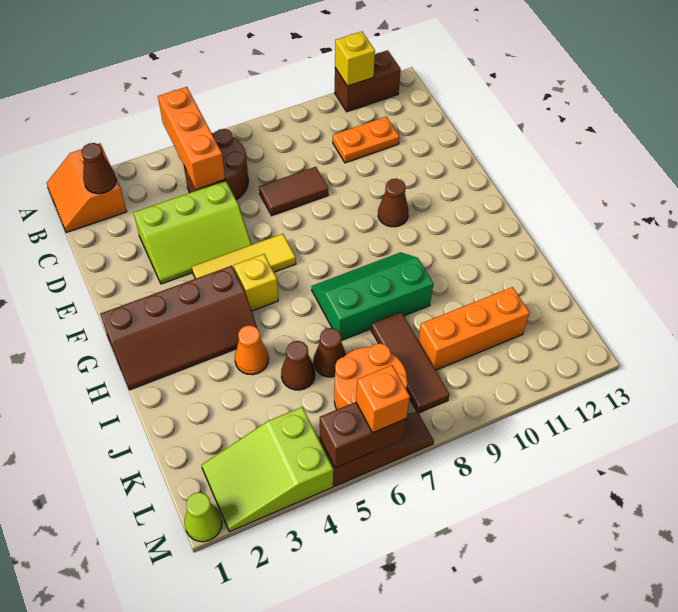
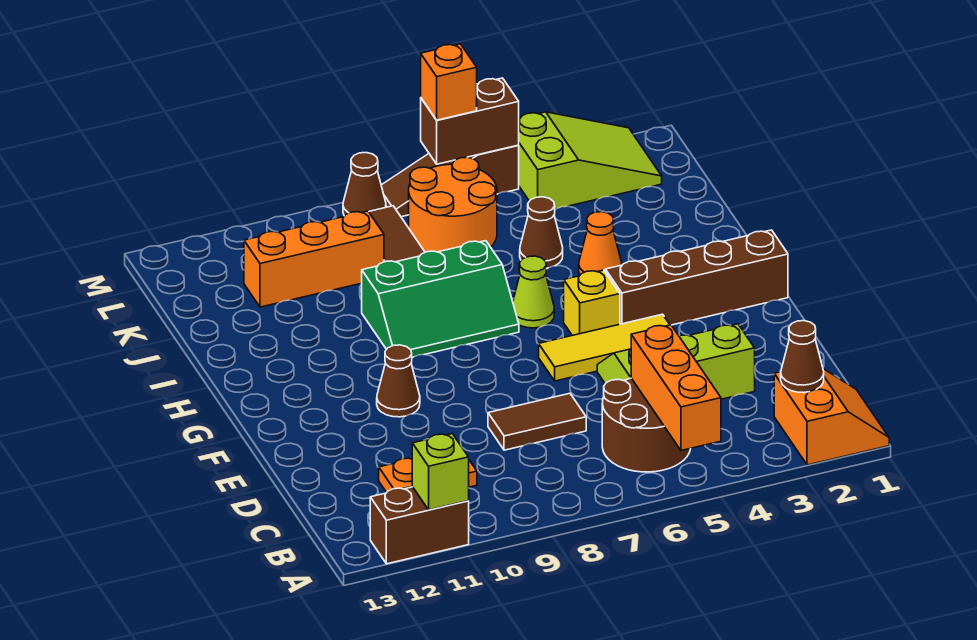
yellow brick A11 level 2 -> lime brick A11 level 2
brown cone J6 level 1 -> brown cone M8 level 1
lime cone M1 level 1 -> lime cone H6 level 1

